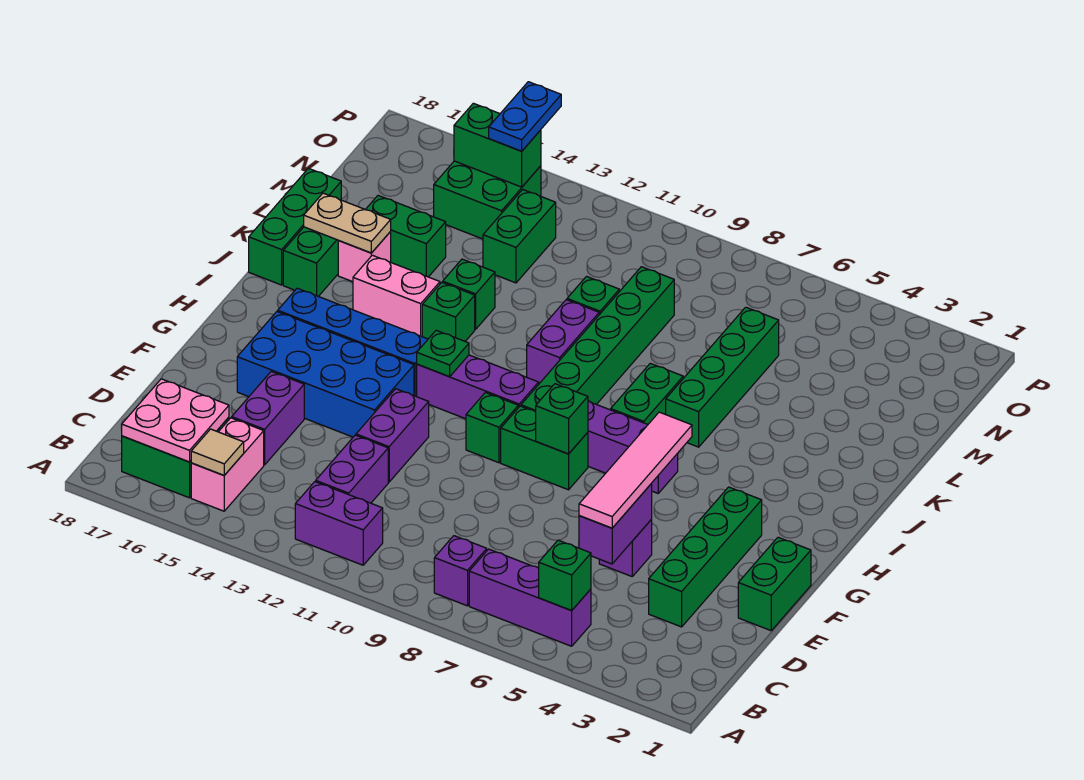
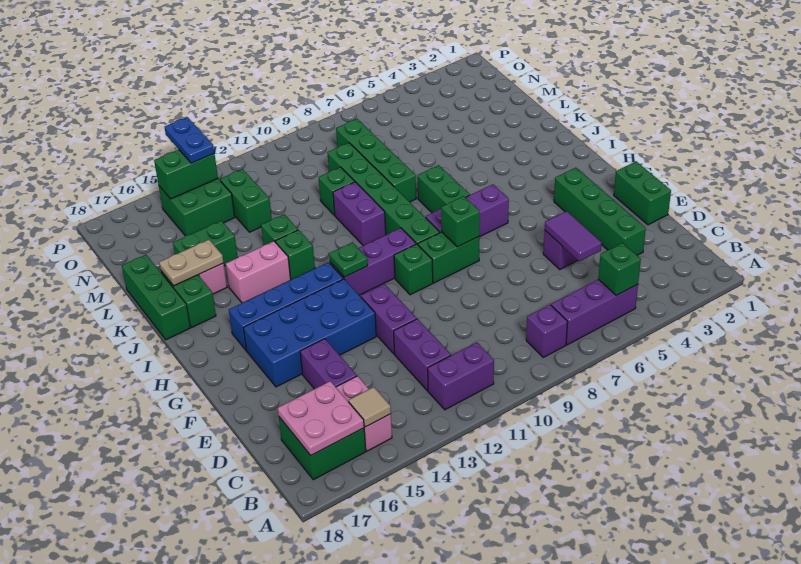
purple brick D5:E5 level 2 -> purple tile D5:E5 level 2
pink tile D5:G5 level 3 -> none
green brick J6:M6 level 1 -> green brick K8:N8 level 1

